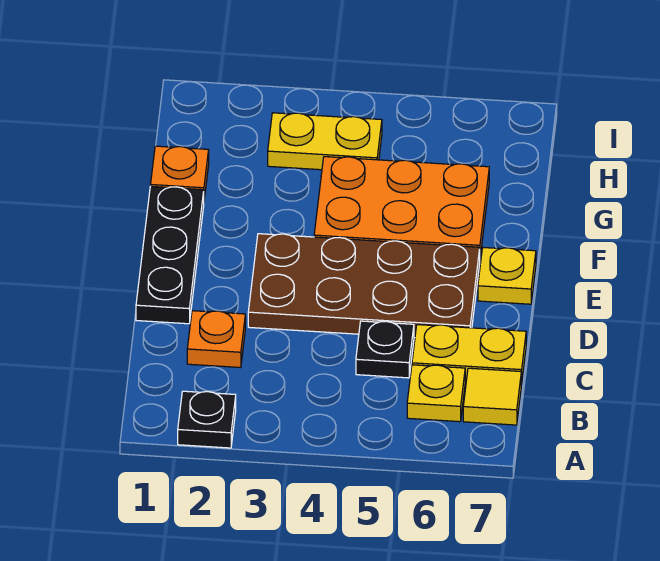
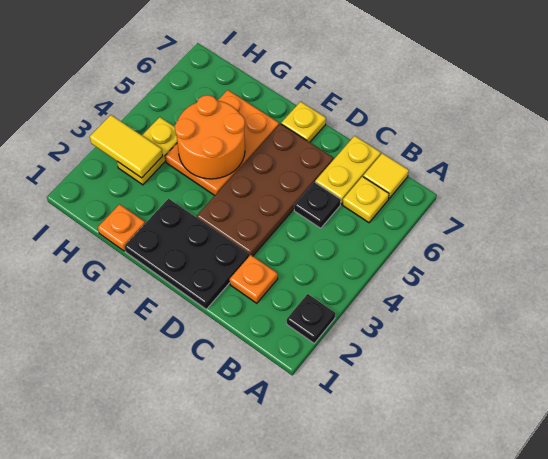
black plate D1:F1 level 1 -> black plate D1:F2 level 1
none -> orange round brick F4:G5 level 2
none -> yellow tile H3:I3 level 2

